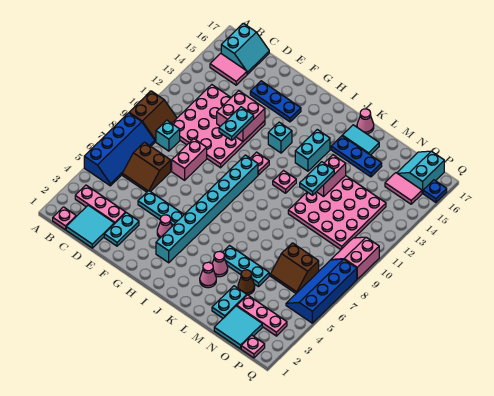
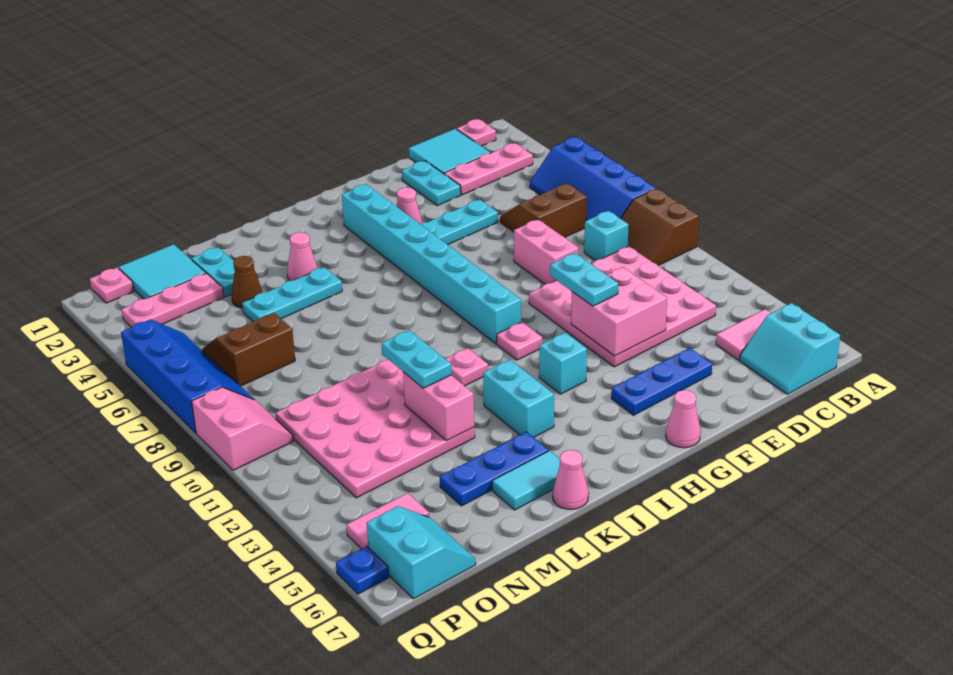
pink cone K3 level 1 -> pink cone G17 level 1

